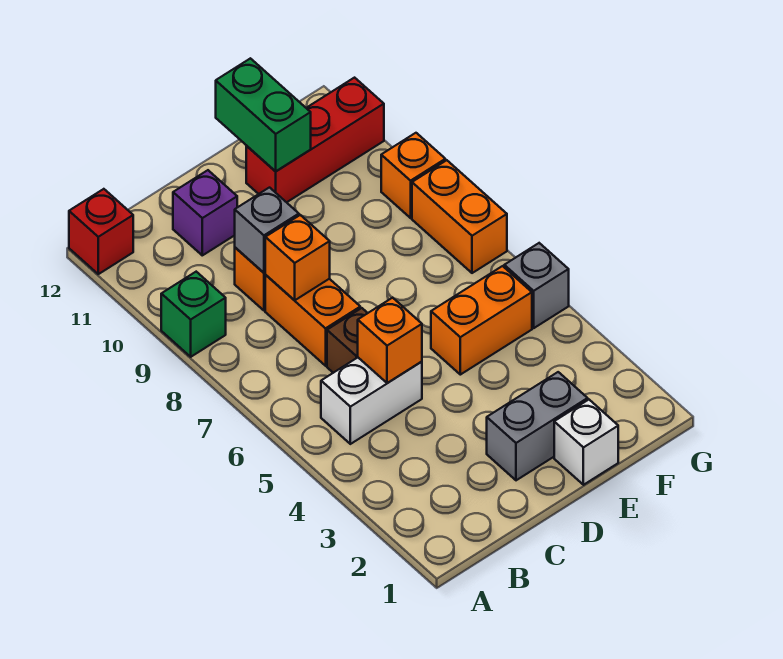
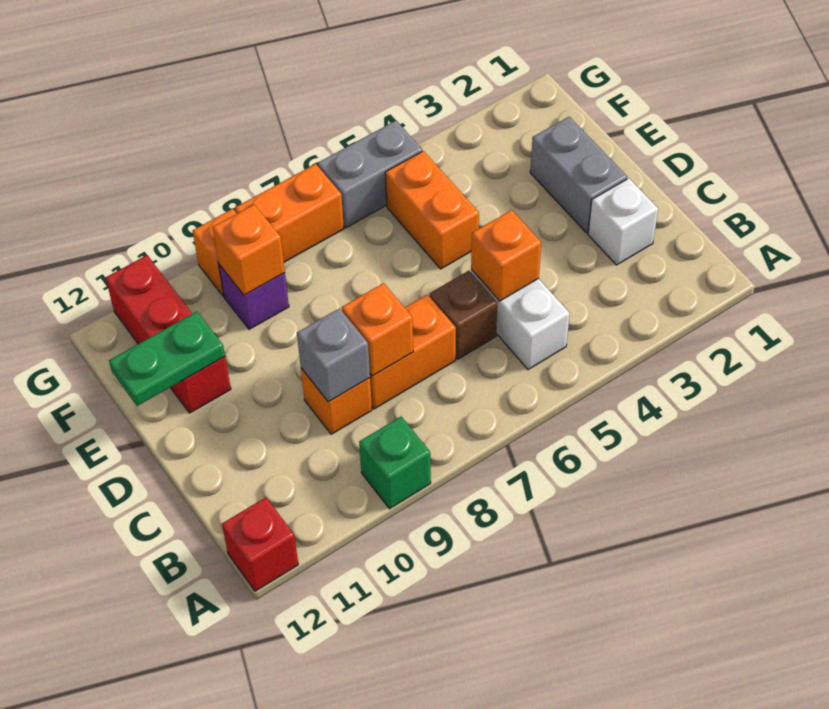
purple brick C11 level 1 -> purple brick F9 level 1
white brick E1 level 1 -> white brick C2 level 1
green brick E11:E12 level 2 -> green plate E11:E12 level 2
none -> orange brick F9 level 2
grey brick G5 level 1 -> grey brick G5:G6 level 1

